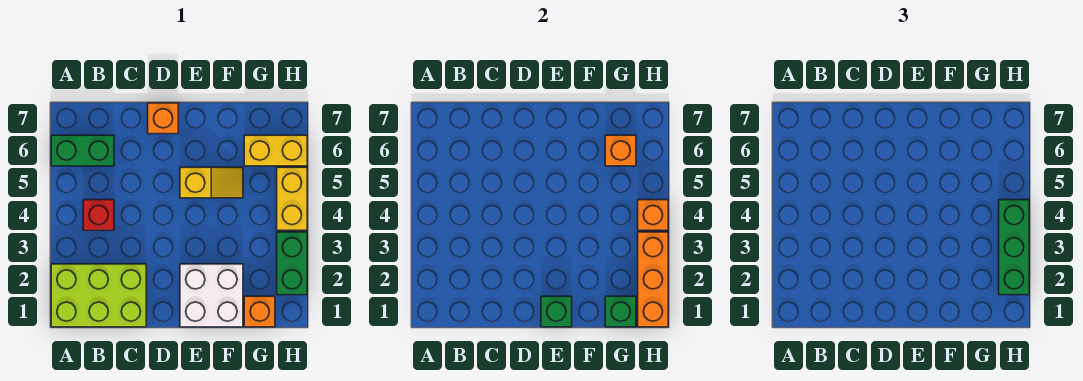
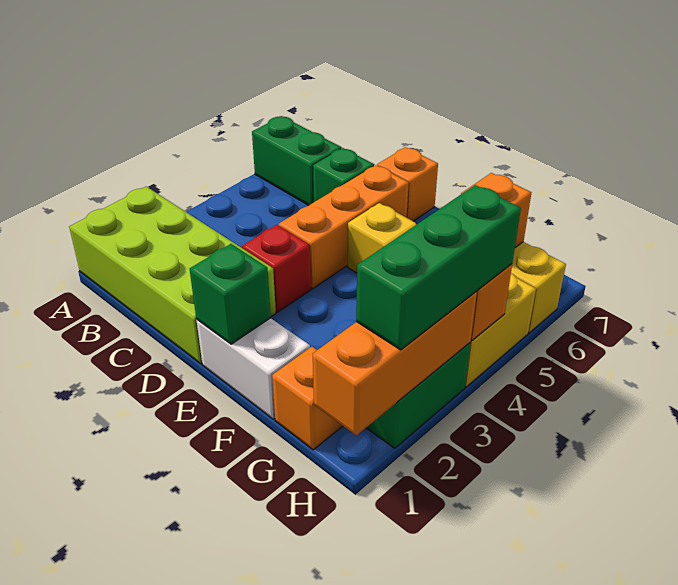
lime brick A1:C2 level 1 -> lime brick A1:D2 level 1
red brick B4 level 1 -> red brick D3 level 1
none -> orange brick D4:D6 level 1
white brick E1:F2 level 1 -> white brick E1:F1 level 1
green brick G1 level 2 -> green brick C6 level 1

